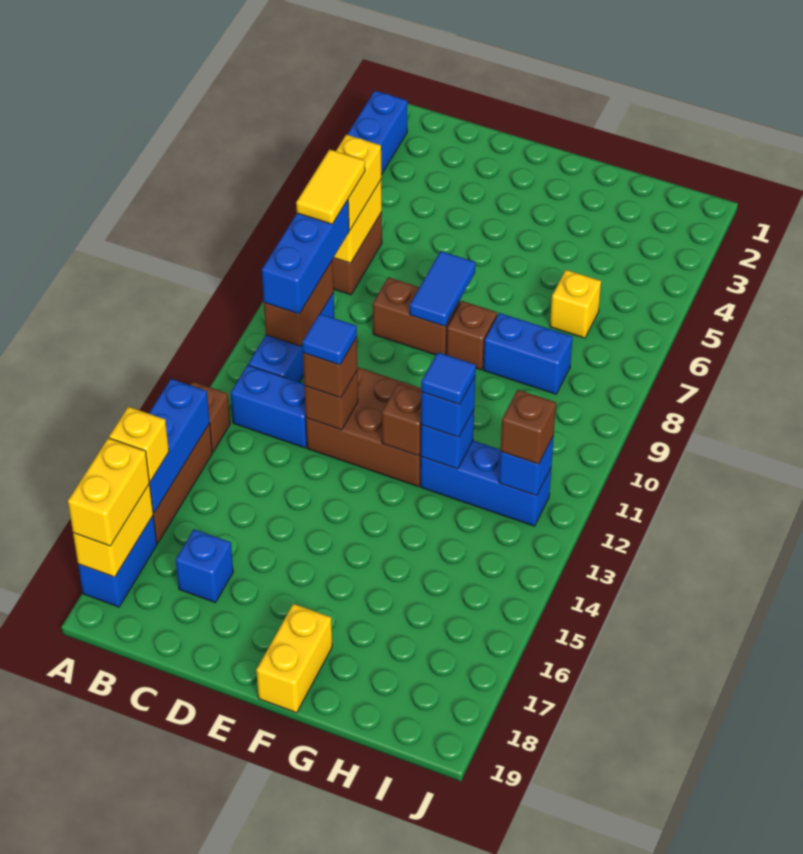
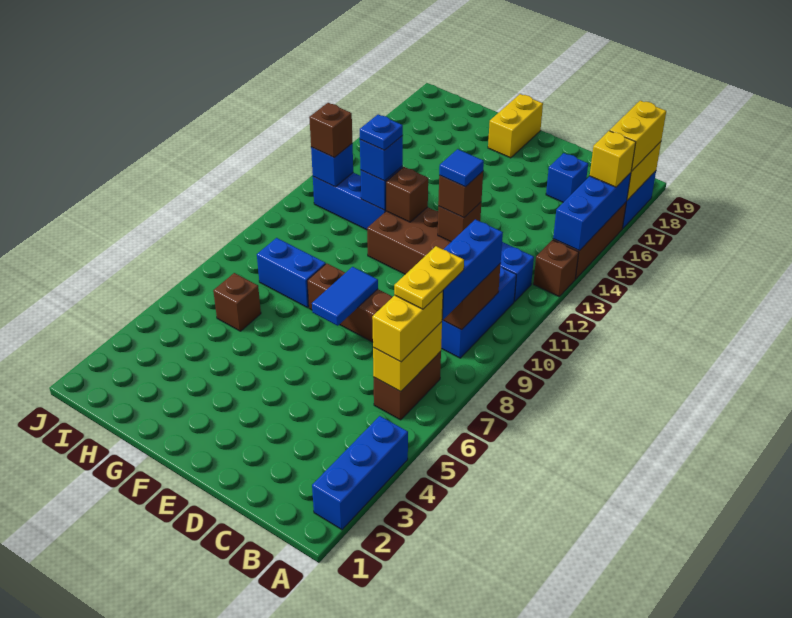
yellow tile B7:B8 level 4 -> yellow plate B7:B8 level 4
blue tile G12 level 4 -> blue plate G12 level 4
yellow brick H6 level 1 -> brown brick H6 level 1

